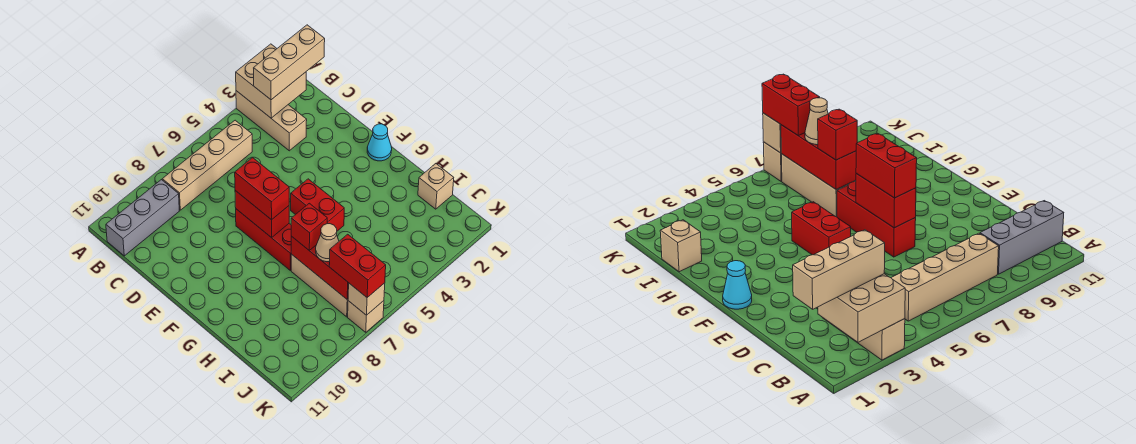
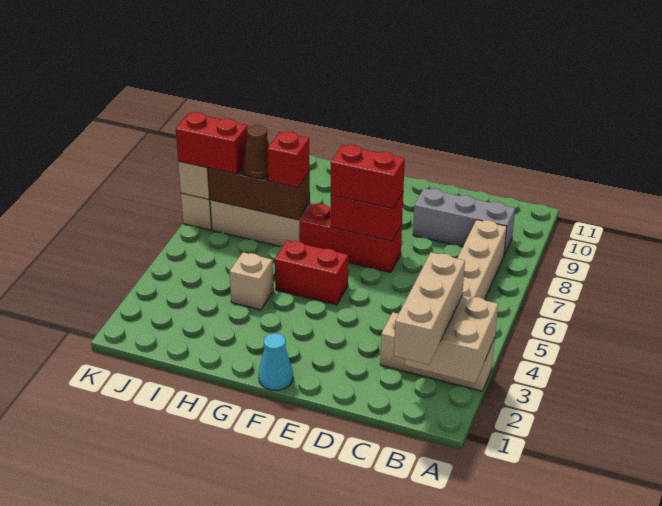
grey brick B9:B11 level 1 -> grey brick B9:D9 level 1
red brick H7:J7 level 2 -> brown brick H7:J7 level 2
tan brick I1 level 1 -> tan brick H4 level 1
tan cone I7 level 3 -> brown cone I7 level 3

